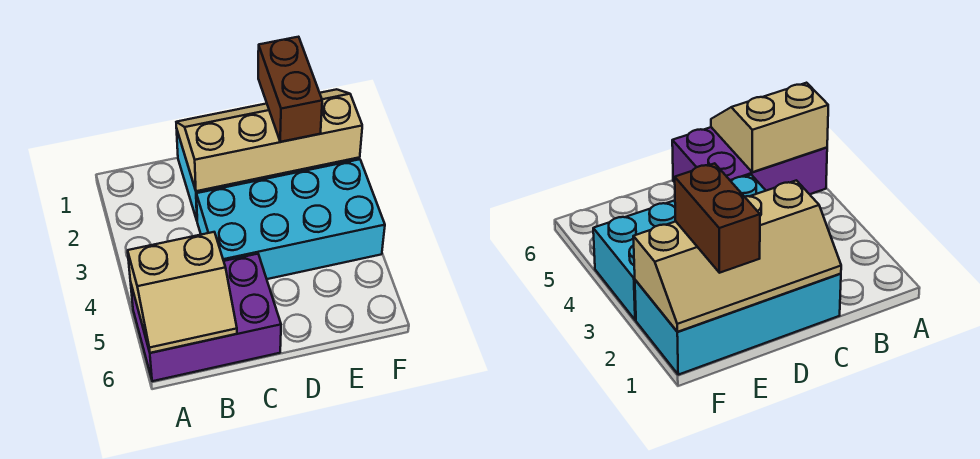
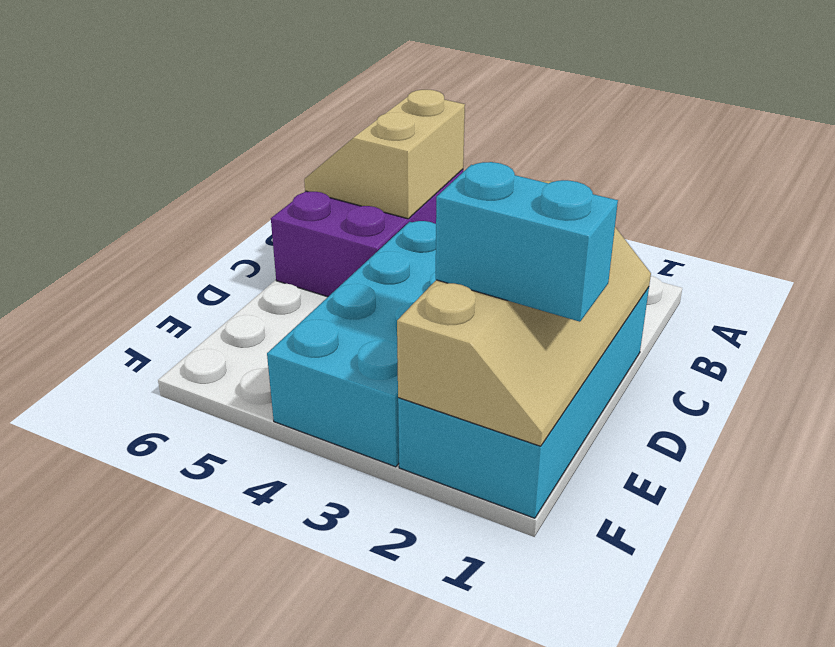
brown brick E1:E2 level 3 -> cyan brick E1:E2 level 3

